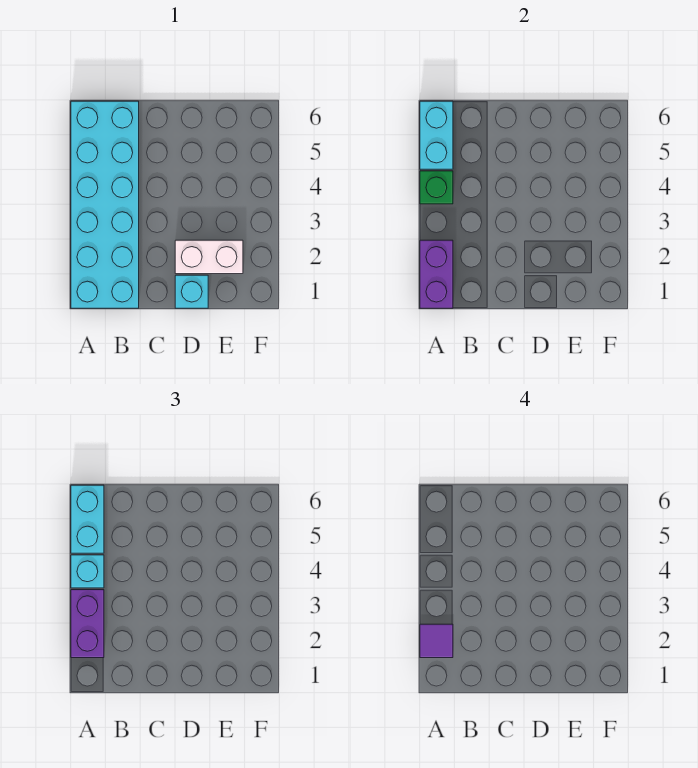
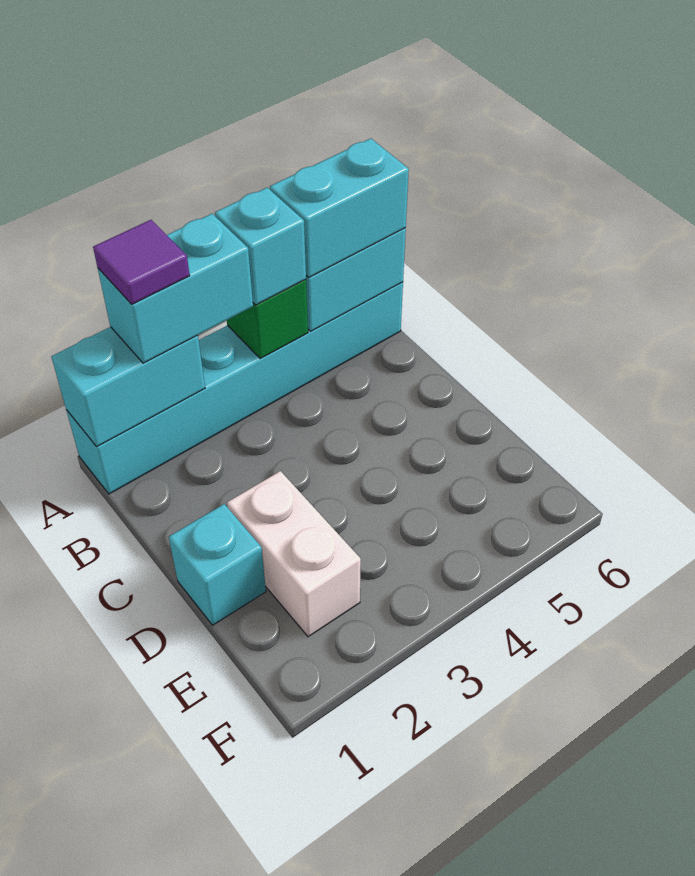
cyan brick A1:B6 level 1 -> cyan brick A1:A6 level 1
purple brick A1:A2 level 2 -> cyan brick A1:A2 level 2
purple brick A2:A3 level 3 -> cyan brick A2:A3 level 3

